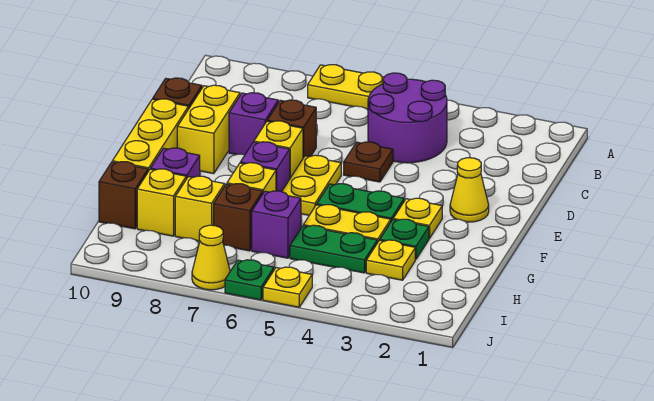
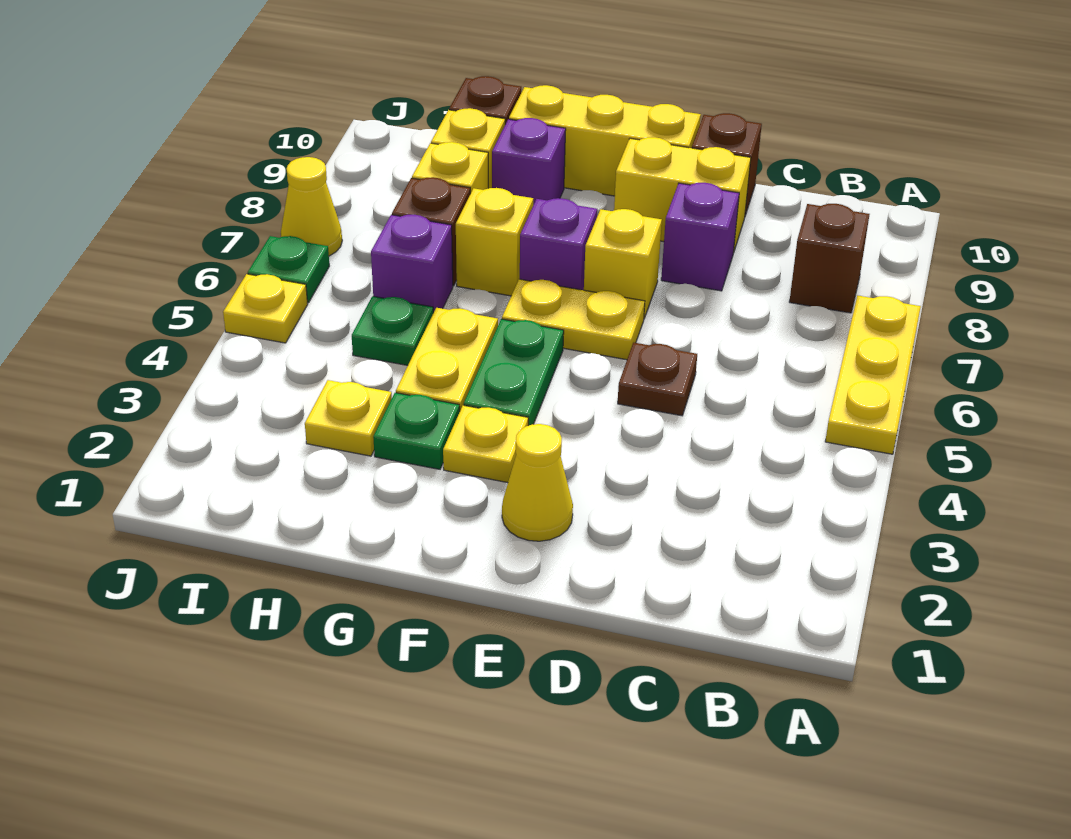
purple round brick B4:C5 level 1 -> none
brown brick D7 level 1 -> brown brick B8 level 1
green plate H4:H5 level 1 -> green plate H5 level 1

